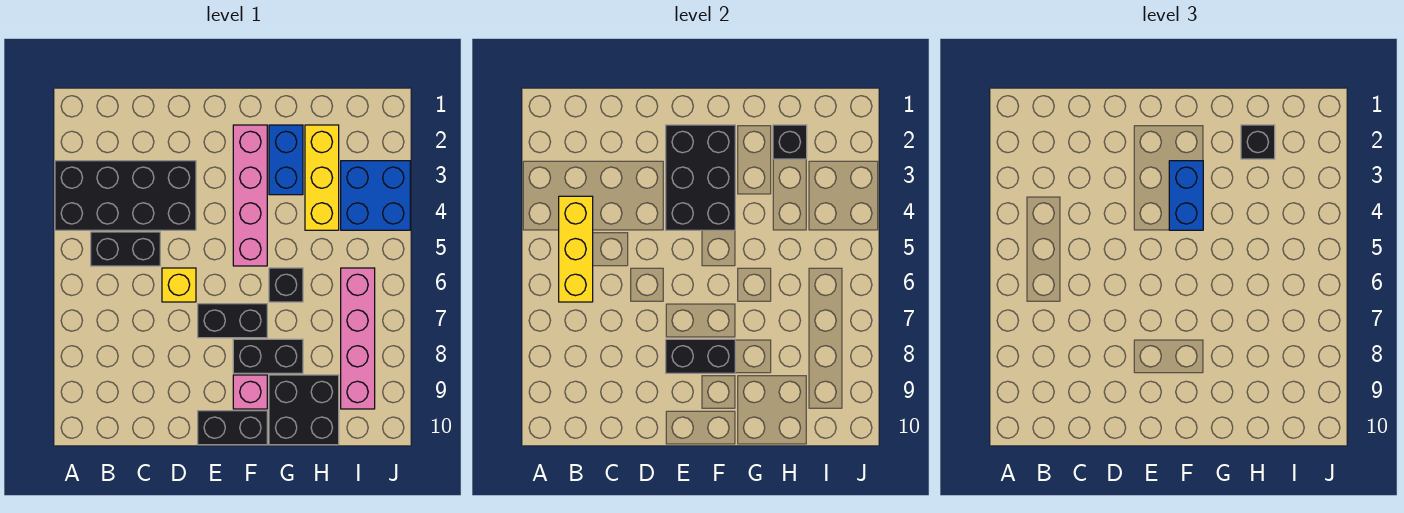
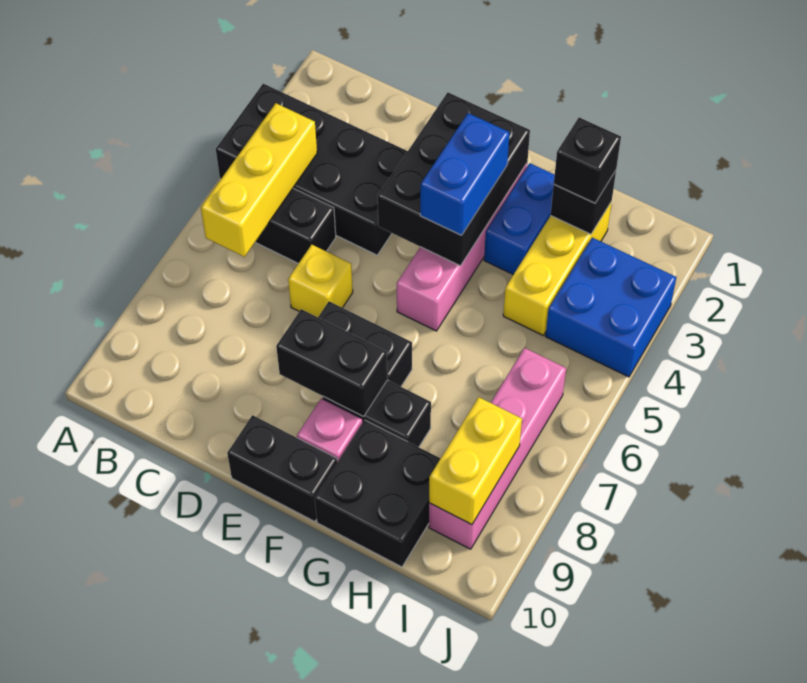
black brick G6 level 1 -> none
none -> yellow brick I8:I9 level 2

